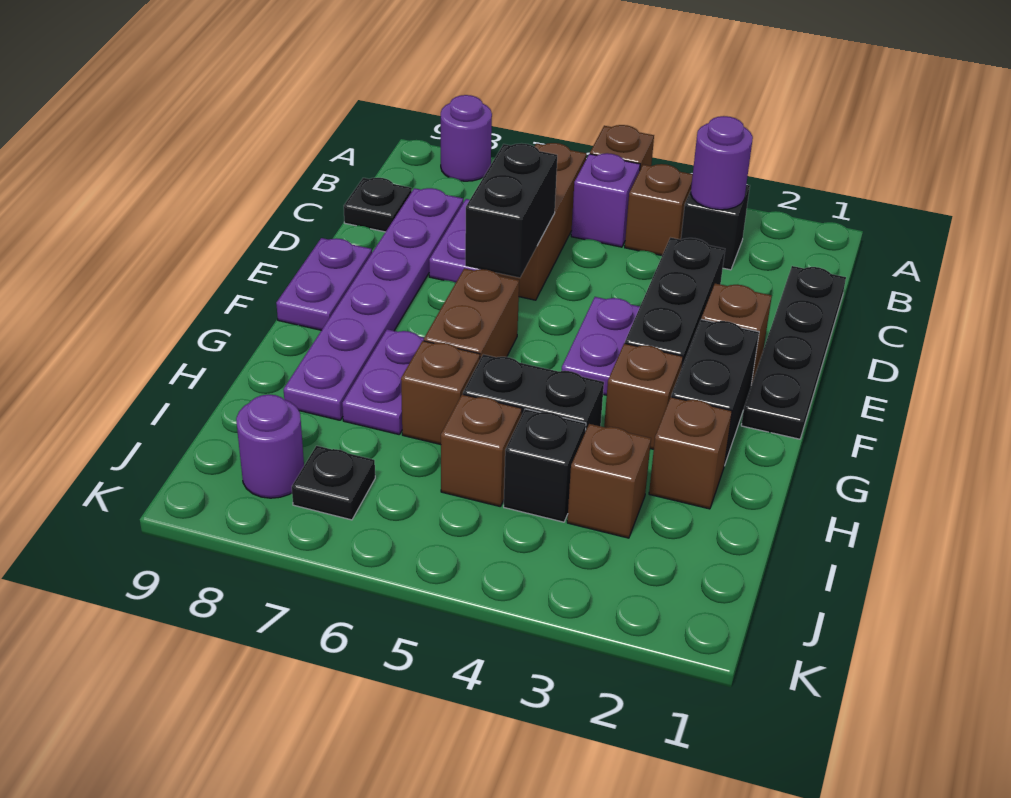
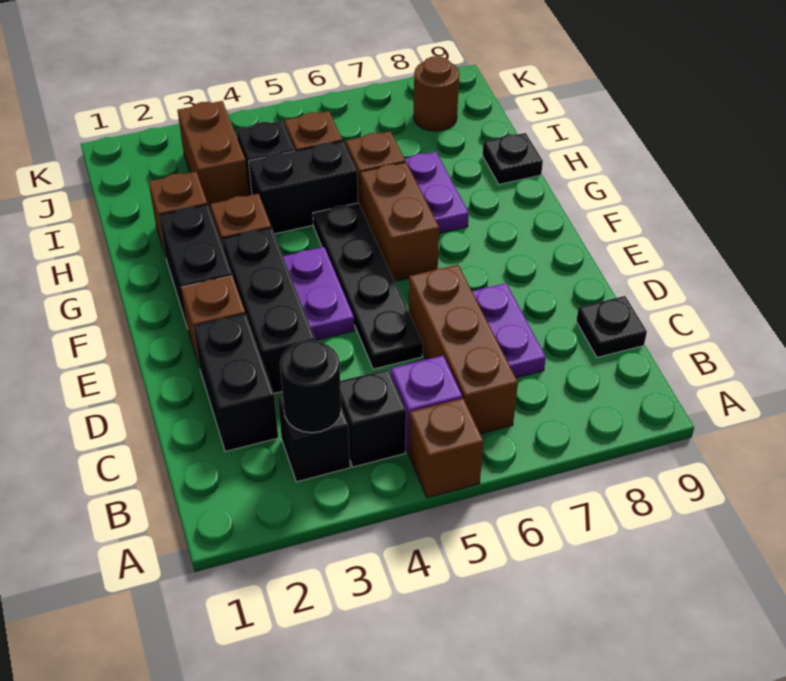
purple round brick A8 level 1 -> none
purple round brick B3 level 2 -> black round brick B3 level 2
brown brick B4 level 1 -> black brick B4 level 1
black plate C1:F1 level 1 -> black plate D5:G5 level 1
purple plate C8:H8 level 1 -> none
black brick D6:E6 level 2 -> black brick C2:D2 level 1
purple plate E9:F9 level 1 -> none
brown brick I3 level 1 -> brown brick I3:J3 level 1
black plate J7 level 1 -> black plate H9 level 1
purple round brick J8 level 1 -> brown round brick J8 level 1

